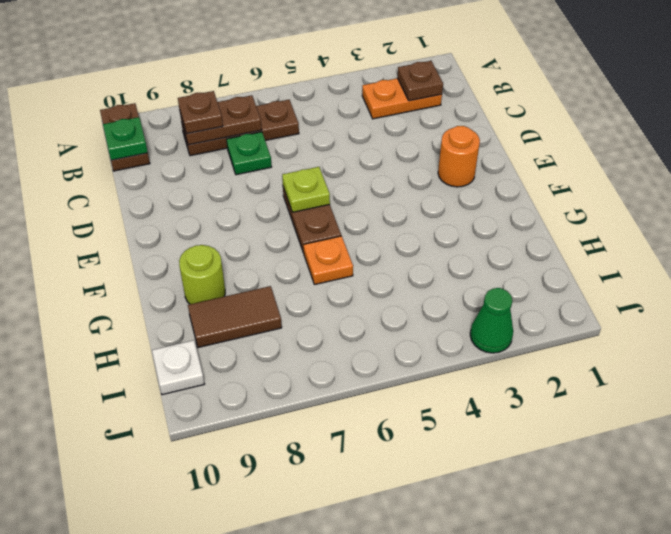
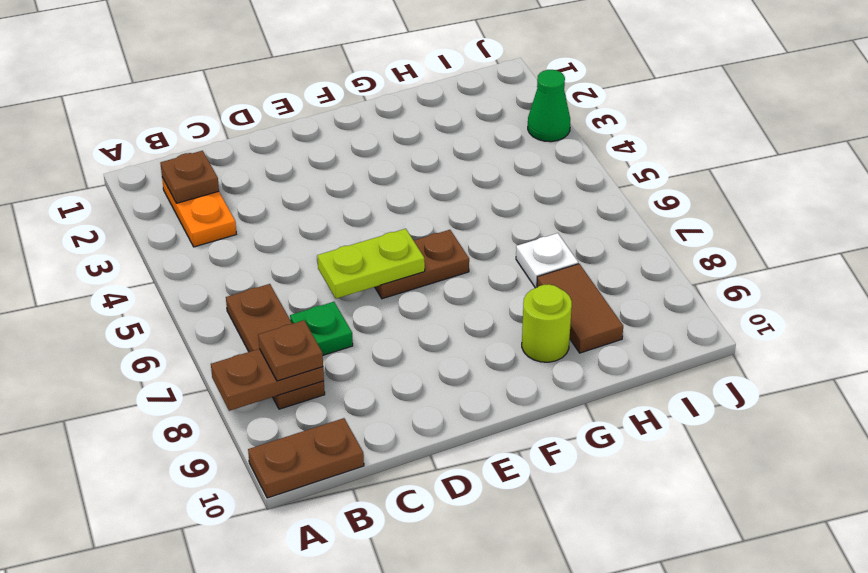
brown plate B7:B8 level 2 -> brown plate A8:B8 level 2
green plate B10 level 2 -> none
orange round brick E2 level 1 -> none
lime plate E6 level 2 -> lime plate D6:E6 level 2
orange plate G6 level 1 -> none
white plate I10 level 1 -> white plate H7 level 1

